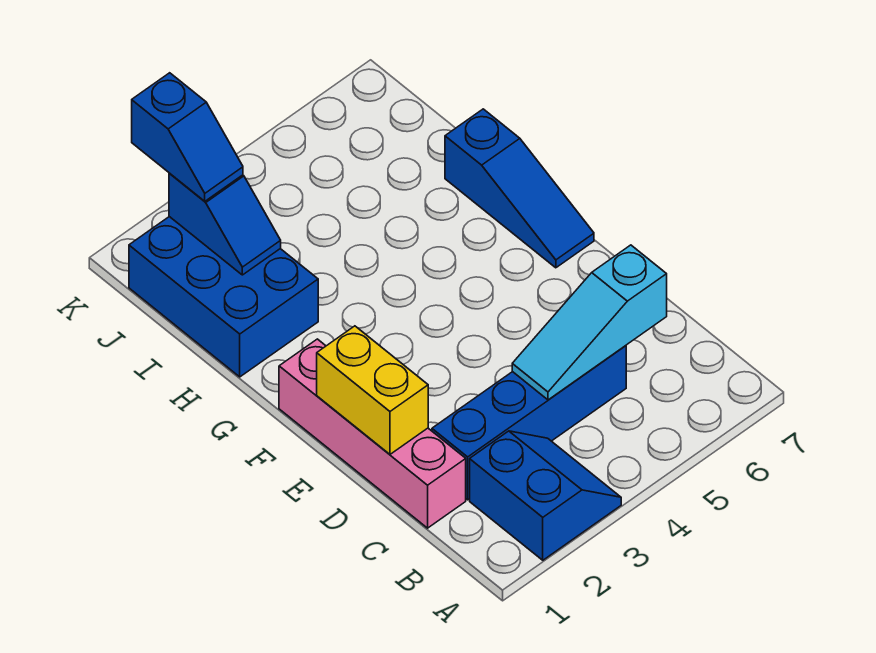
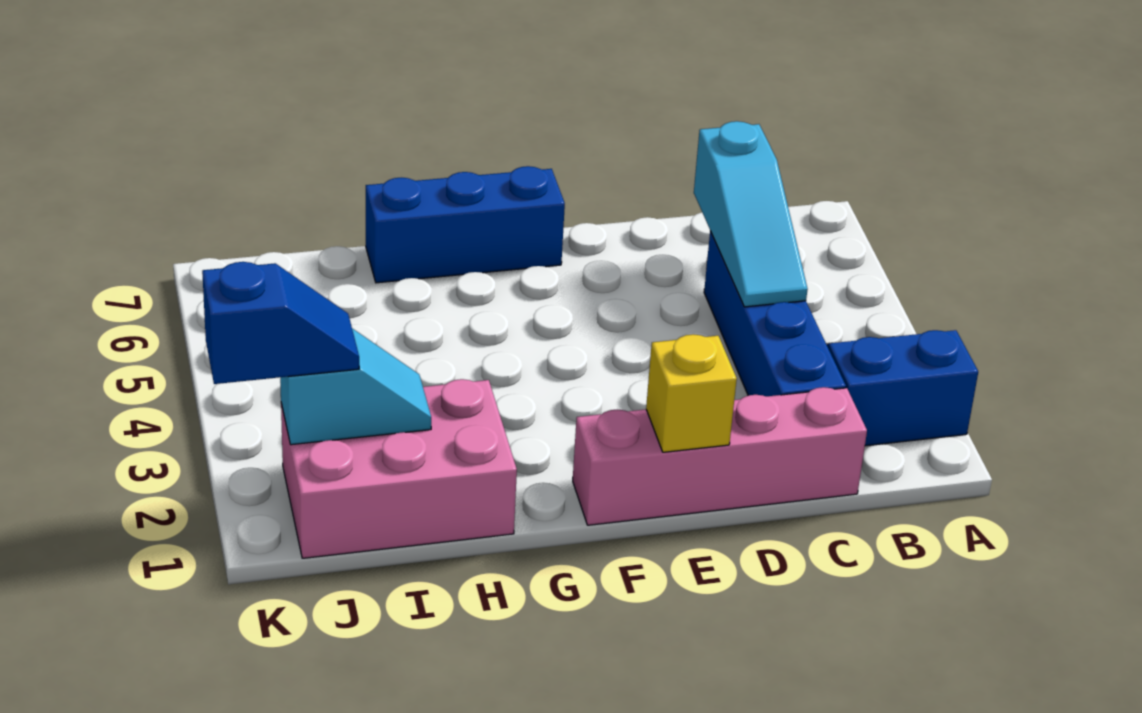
yellow brick D1:E1 level 2 -> yellow brick E1 level 2
blue slope F7:H7 level 1 top H -> blue brick F7:H7 level 1
blue brick H1:J2 level 1 -> pink brick H1:J2 level 1
blue slope I2:J2 level 2 top J -> cyan slope I2:J2 level 2 top J

